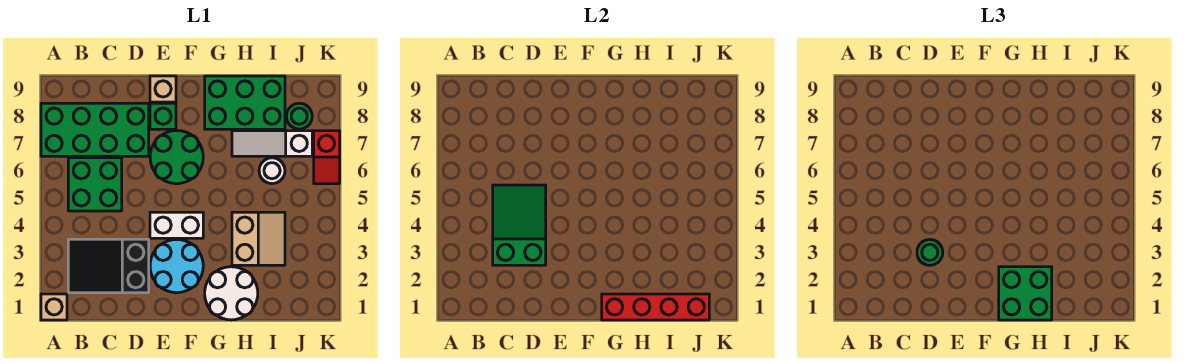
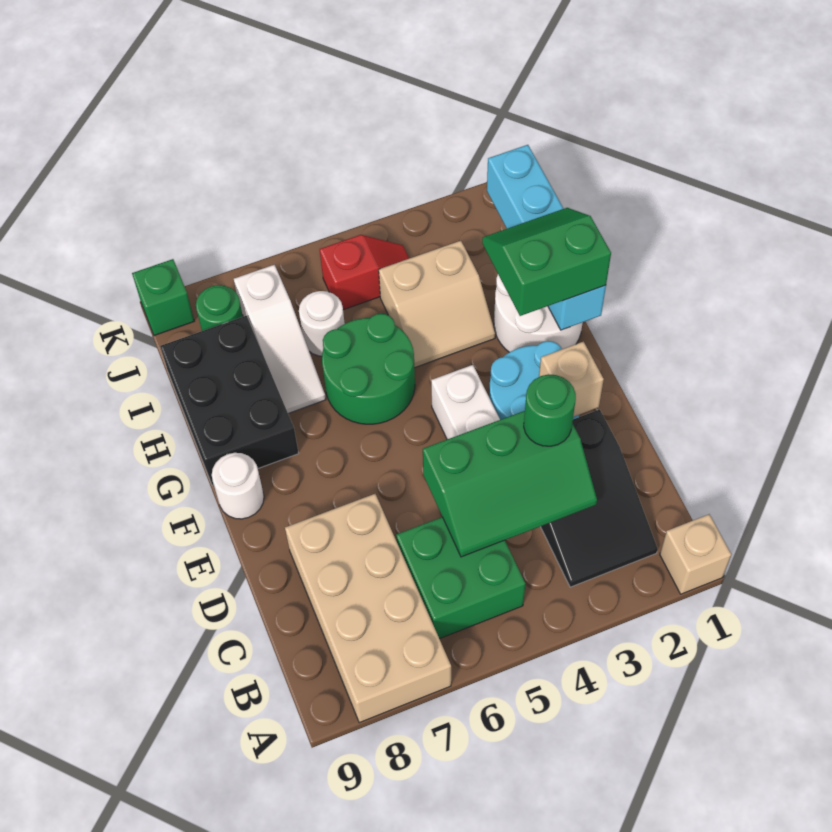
green brick A7:D8 level 1 -> tan brick A7:D8 level 1
green slope C3:D5 level 2 top 3 -> green slope C3:D5 level 2 top D
green round brick E6:F7 level 1 -> green round brick G5:H6 level 1
green brick E8 level 1 -> green brick K9 level 1
tan brick E9 level 1 -> tan brick E2 level 2
none -> white round brick F9 level 1
red brick G1:J1 level 2 -> cyan brick G1:J1 level 2
green brick G1:H2 level 3 -> green slope G1:H2 level 3 top G
green brick G8:I9 level 1 -> black brick G8:I9 level 1
tan slope H3:I4 level 1 top H -> tan slope H3:I4 level 1 top I
red slope K6:K7 level 1 top 7 -> red slope J4:J5 level 1 top 5

